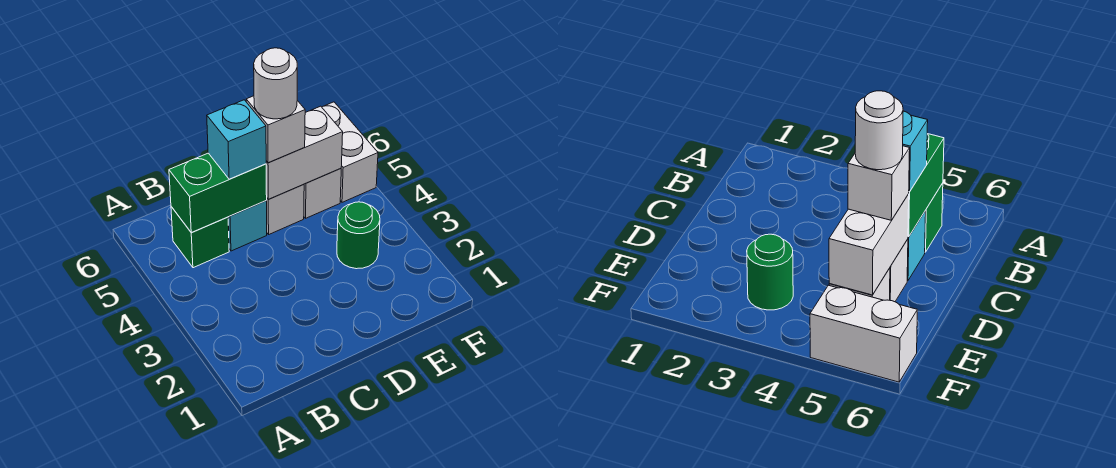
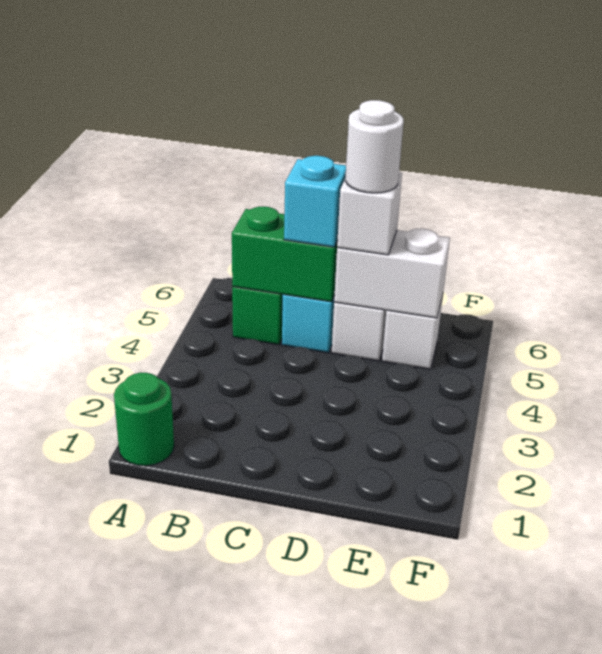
green round brick E3 level 1 -> green round brick A1 level 1
white brick F5:F6 level 1 -> none

